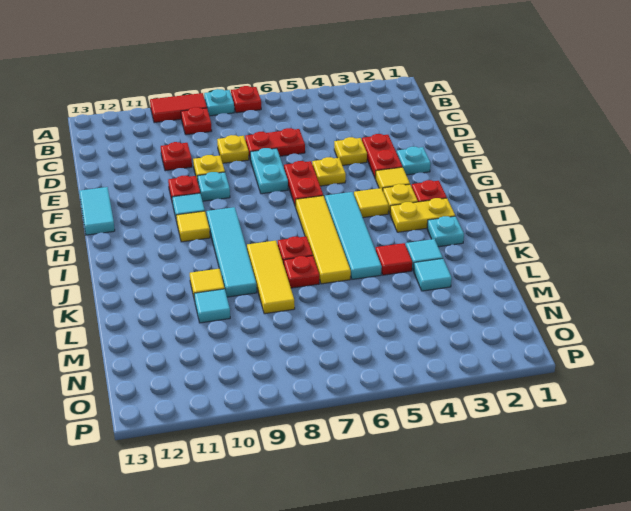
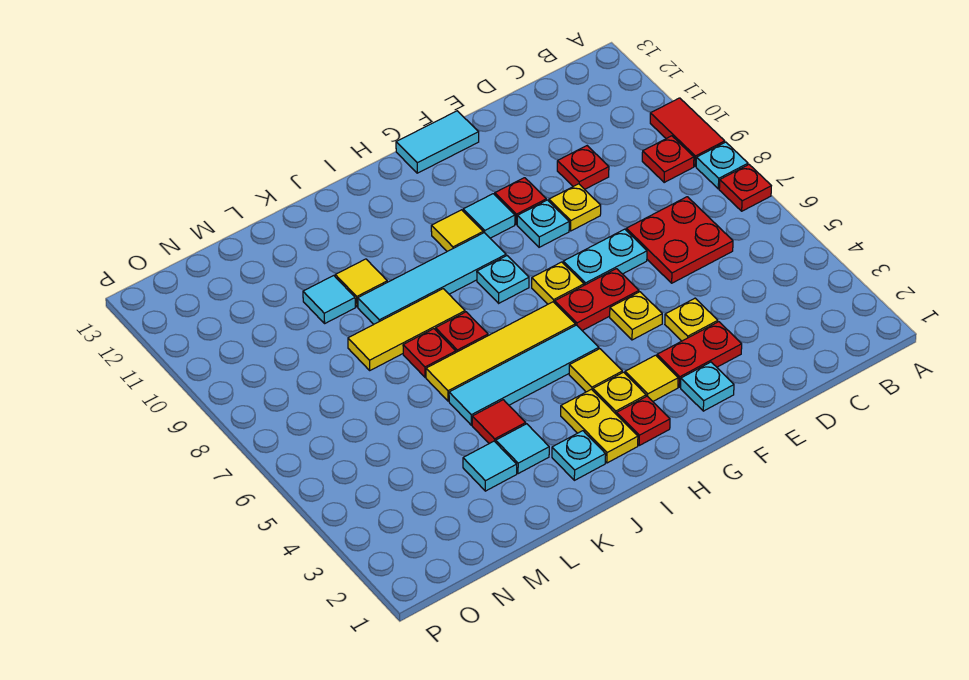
red plate D6:D7 level 1 -> red plate C6:D7 level 1
yellow plate D8 level 1 -> yellow plate G7 level 1
none -> cyan plate H8 level 1

